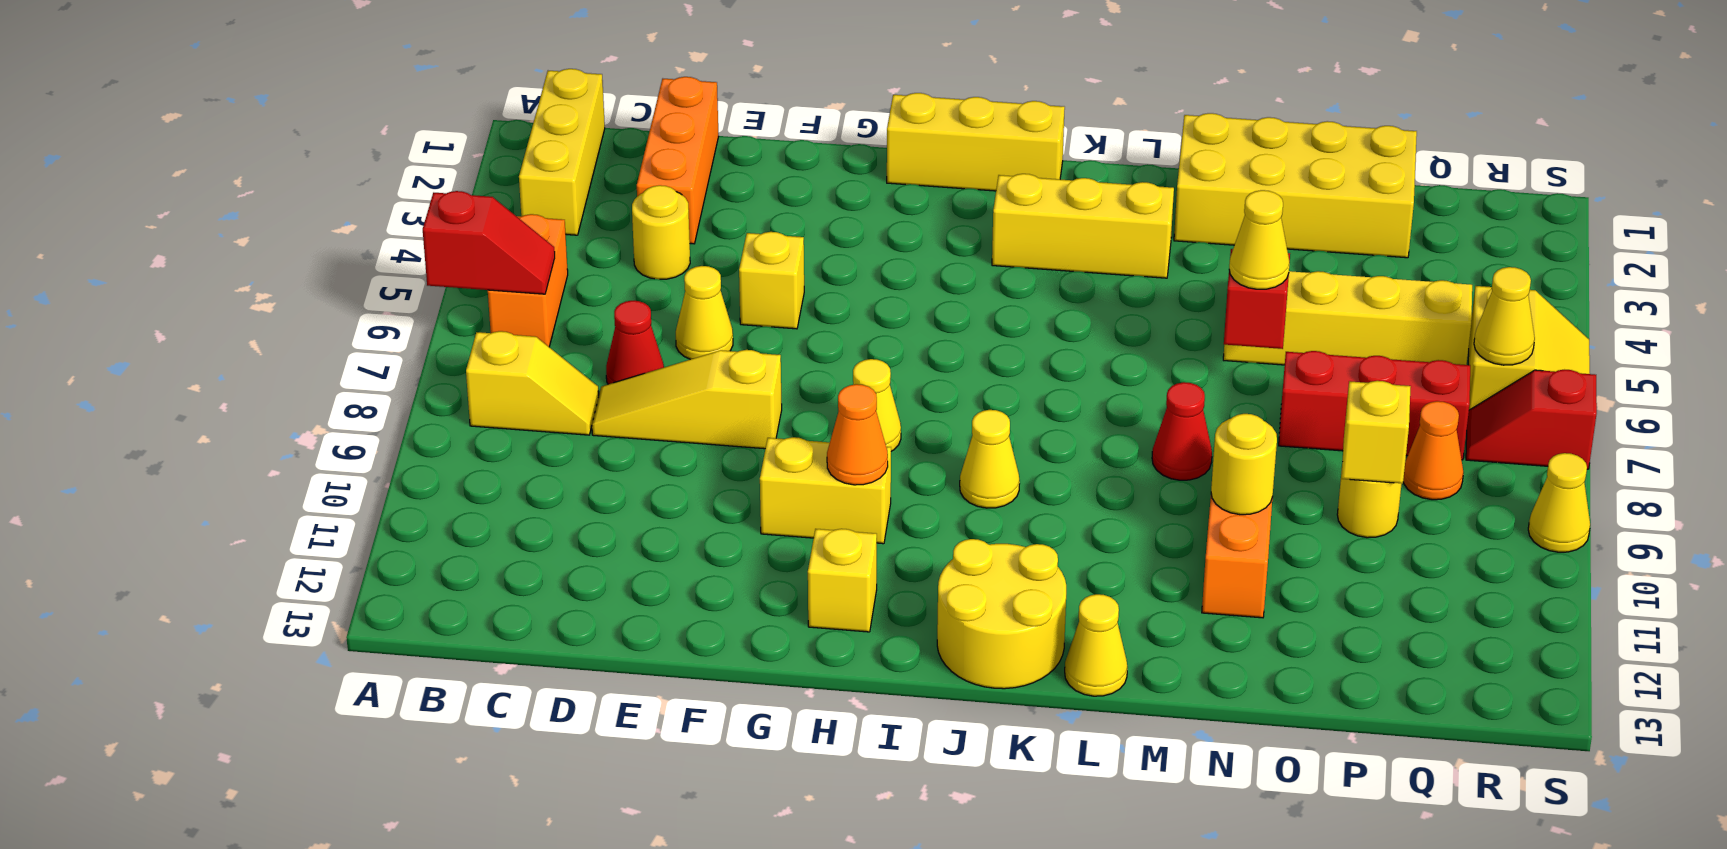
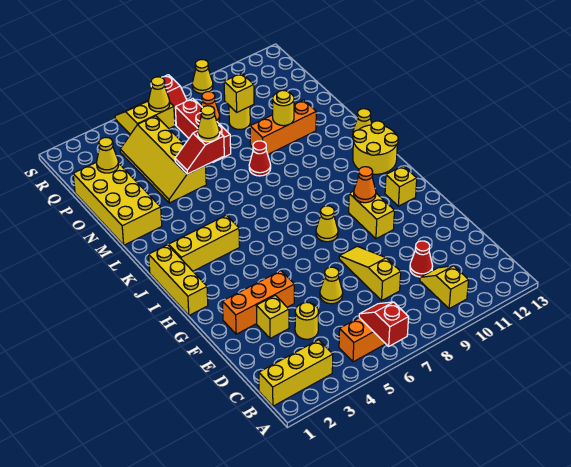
yellow slope B8:C8 level 1 top B -> yellow slope B10:C10 level 1 top B
orange brick D1:D3 level 1 -> orange brick F2:F4 level 1
red cone D7 level 1 -> red cone D10 level 1
yellow slope D8:F8 level 1 top F -> yellow slope D8:F8 level 1 top D
yellow brick F5 level 1 -> yellow brick E3 level 1
yellow brick J3:L3 level 1 -> yellow brick J2:J4 level 1
yellow cone J9 level 1 -> yellow cone P2 level 2

